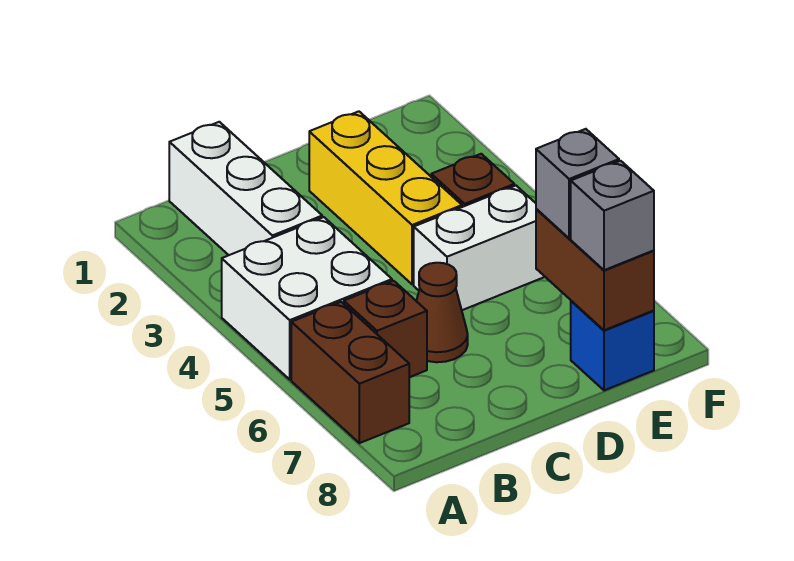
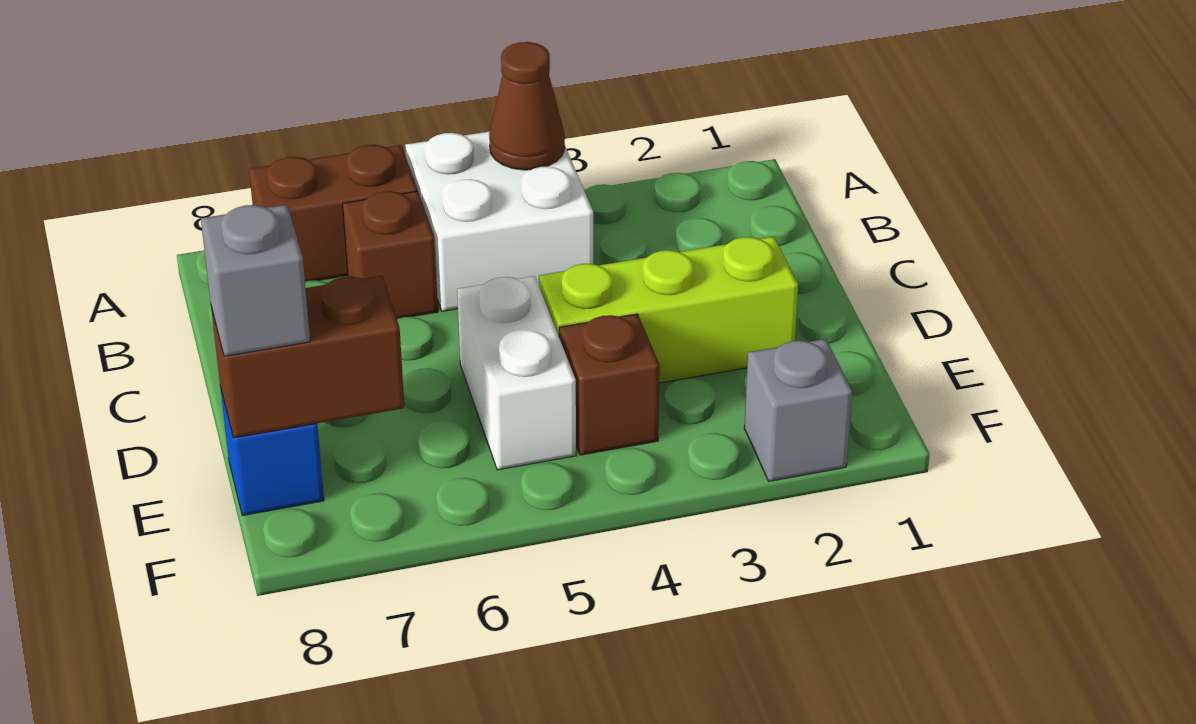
white brick B1:B3 level 1 -> none
brown cone C6 level 1 -> brown cone A4 level 2
yellow brick D2:D4 level 1 -> lime brick D2:D4 level 1
grey brick E7 level 3 -> grey brick F2 level 1

